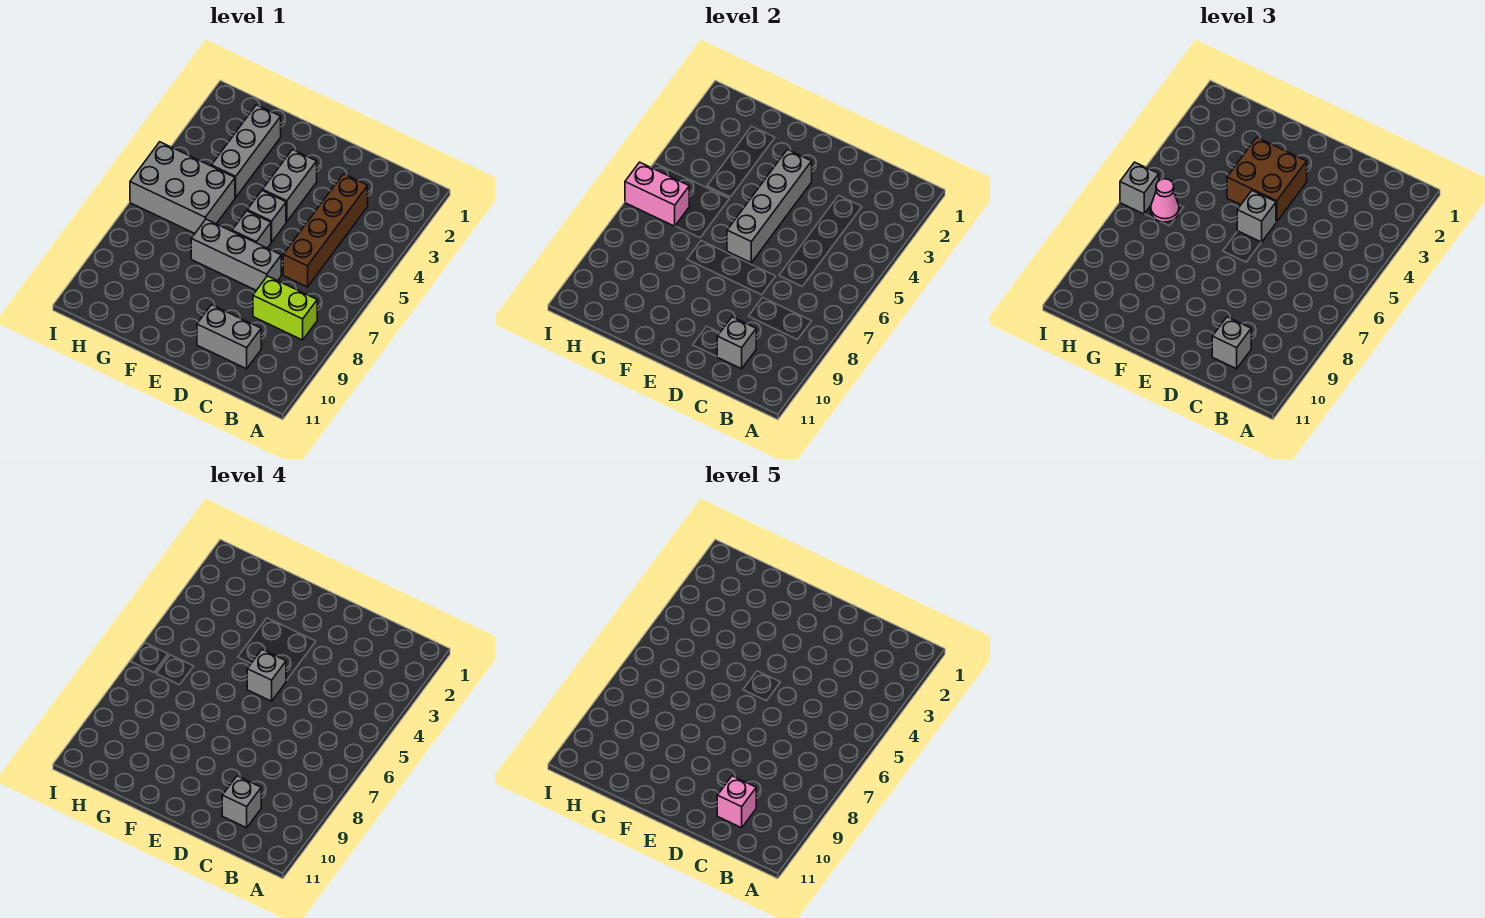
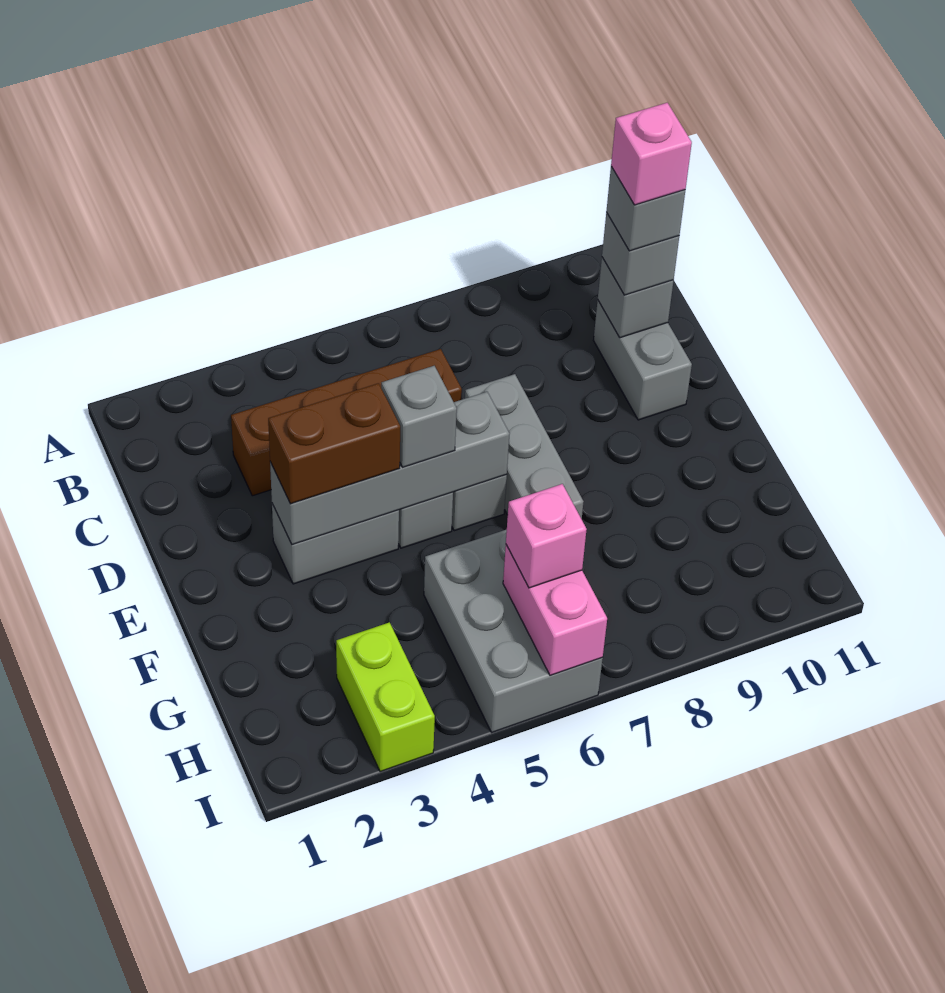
lime brick B8:C8 level 1 -> lime brick H3:I3 level 1
brown brick E3:F4 level 3 -> brown brick E3:E4 level 3
grey brick E5 level 4 -> none
grey brick G2:G4 level 1 -> none
pink cone H6 level 3 -> pink brick H6 level 3
grey brick I6 level 3 -> none

